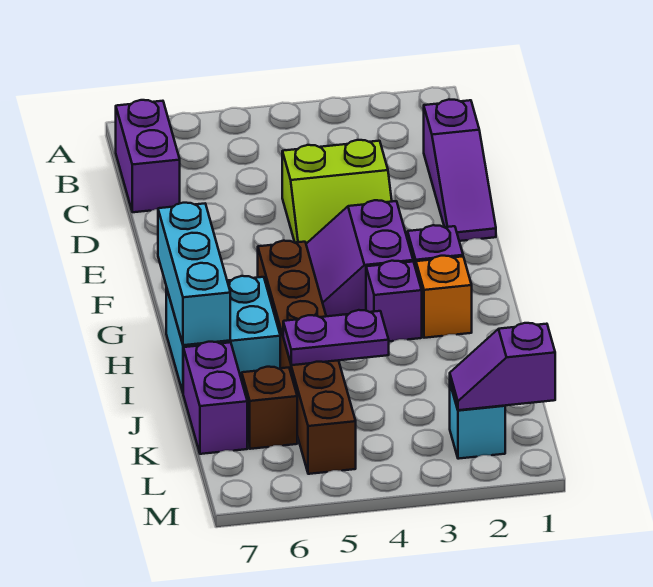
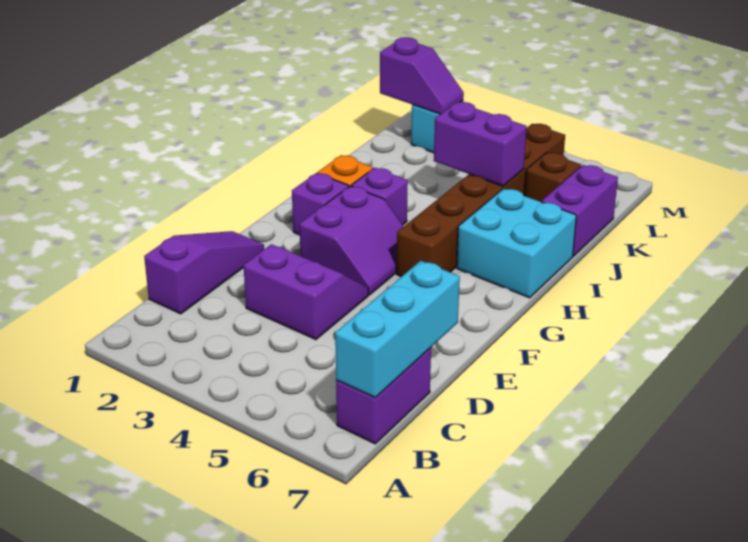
lime slope D3:E4 level 1 top D -> purple slope D3:E4 level 1 top D
cyan brick G7:I7 level 2 -> cyan brick B7:D7 level 2
purple plate J4:J5 level 2 -> purple brick J4:J5 level 2

